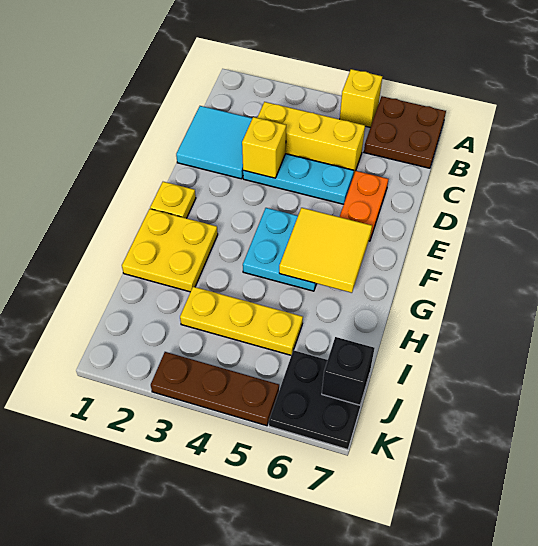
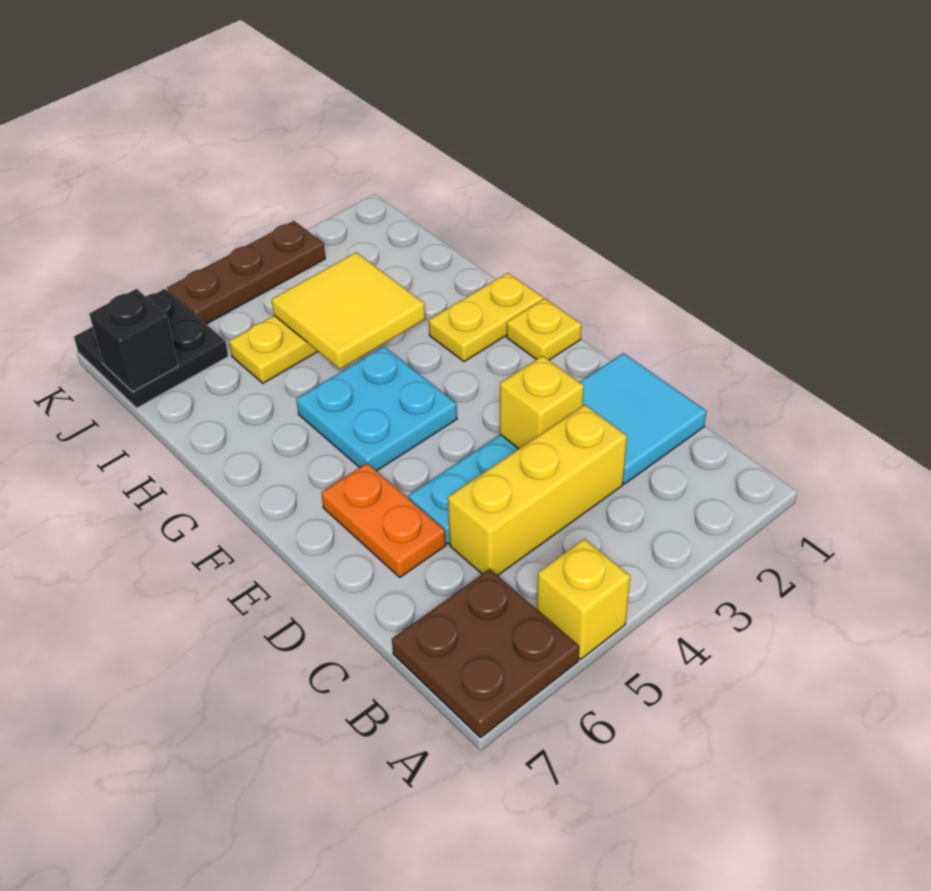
yellow tile F5:G6 level 2 -> yellow tile H3:I4 level 2
yellow plate G1:H2 level 1 -> yellow plate G1:G2 level 1

